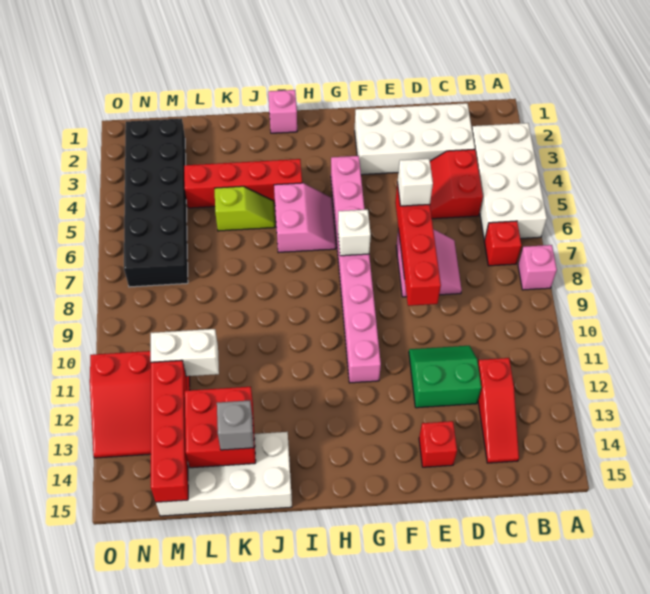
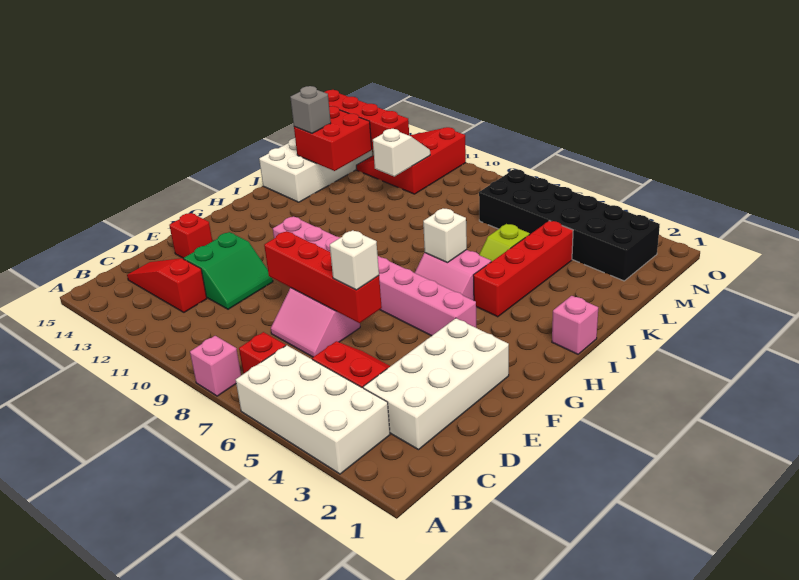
white brick G7 level 2 -> white brick I6 level 2
white brick L11:M11 level 2 -> white slope L11:M11 level 2 top L

